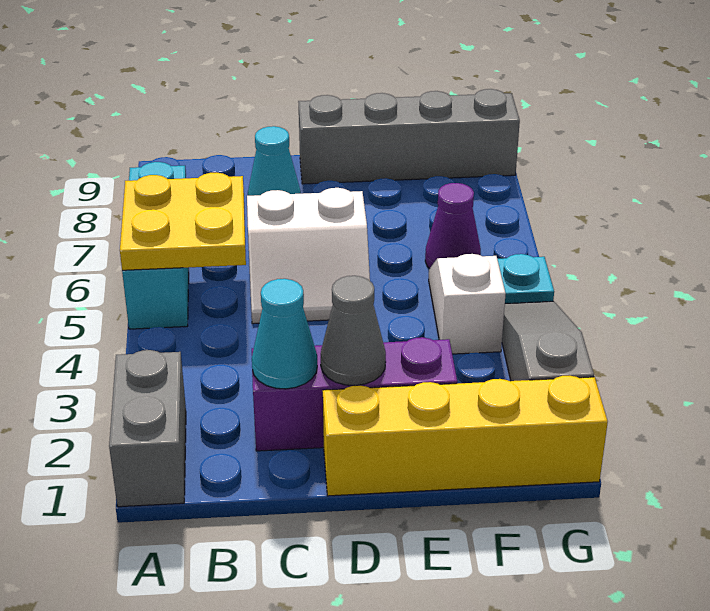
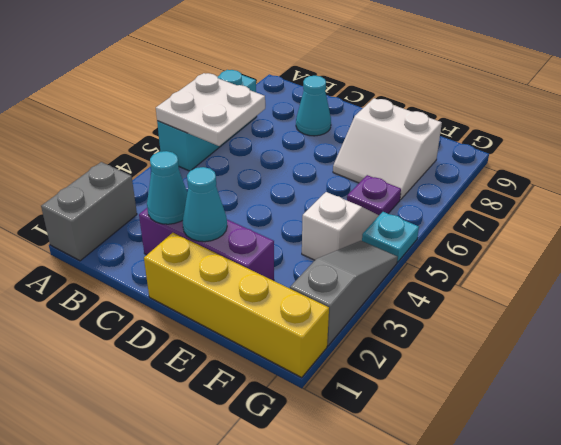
yellow plate A5:B6 level 2 -> white plate A5:B6 level 2
white slope C5:D6 level 1 top 6 -> white slope E7:F8 level 1 top 8
grey cone D2 level 2 -> cyan cone D2 level 2
grey brick D9:G9 level 1 -> none
purple cone F6 level 1 -> purple plate F6 level 1

